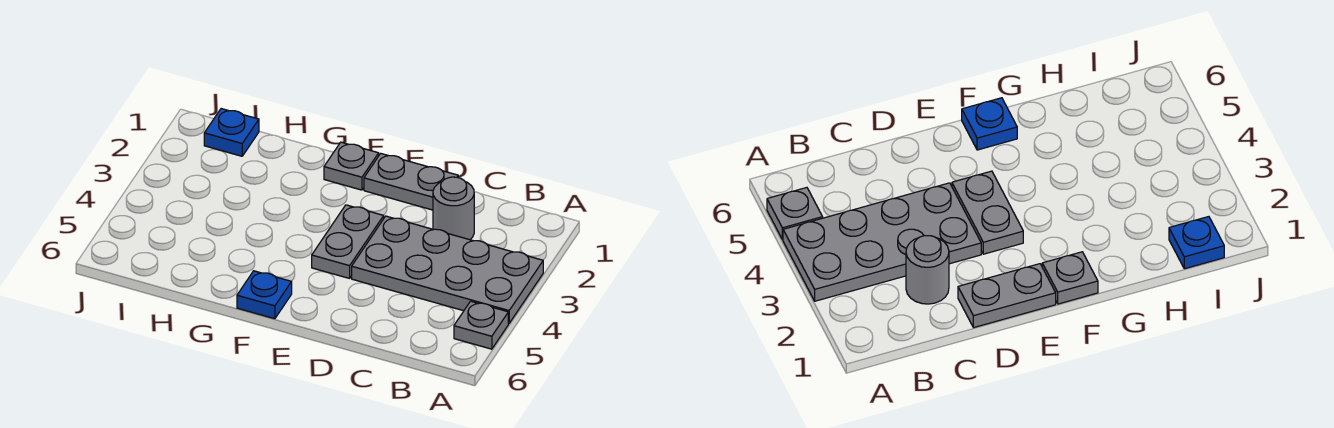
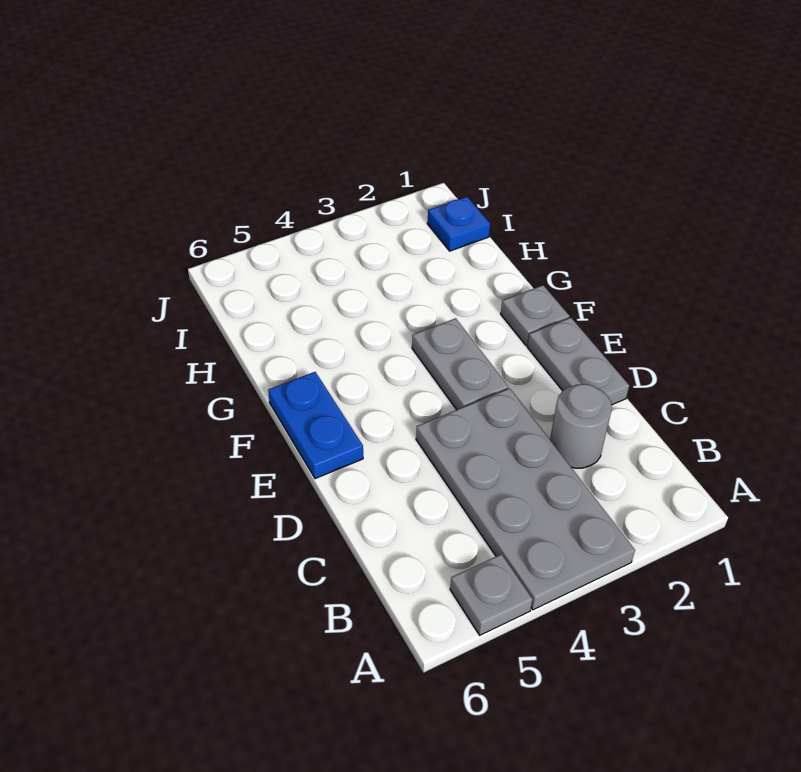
grey plate E3:E4 level 1 -> grey plate E3:F3 level 1
blue plate F6 level 1 -> blue plate E6:F6 level 1

